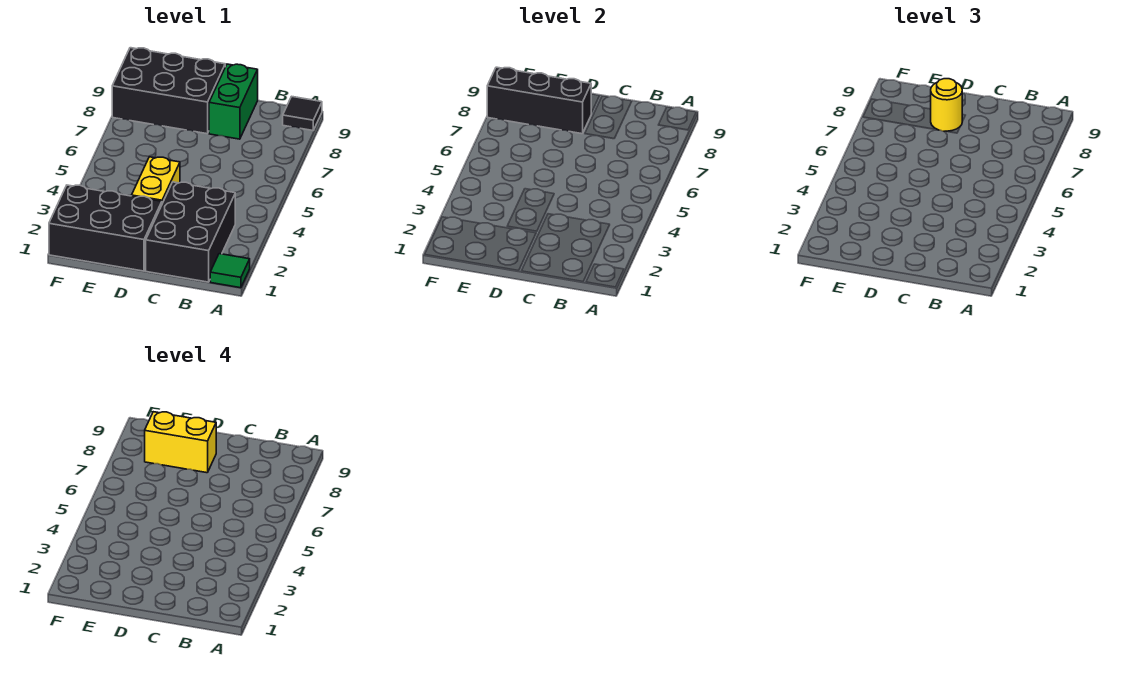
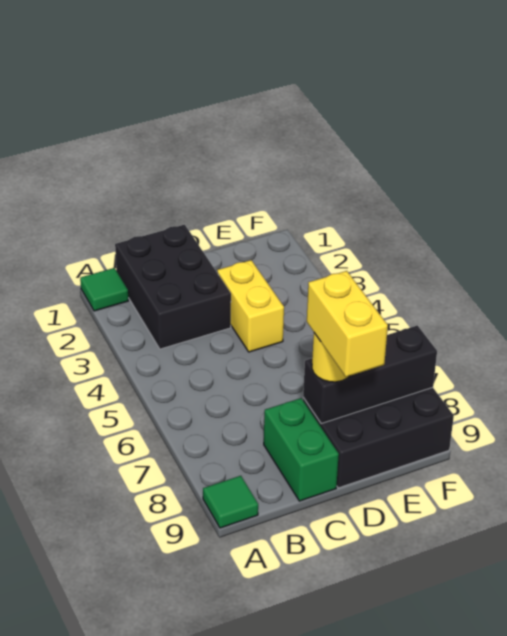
black tile A9 level 1 -> green tile A9 level 1
black brick D1:F2 level 1 -> none
yellow brick D8:E8 level 4 -> yellow brick D8:D9 level 4

